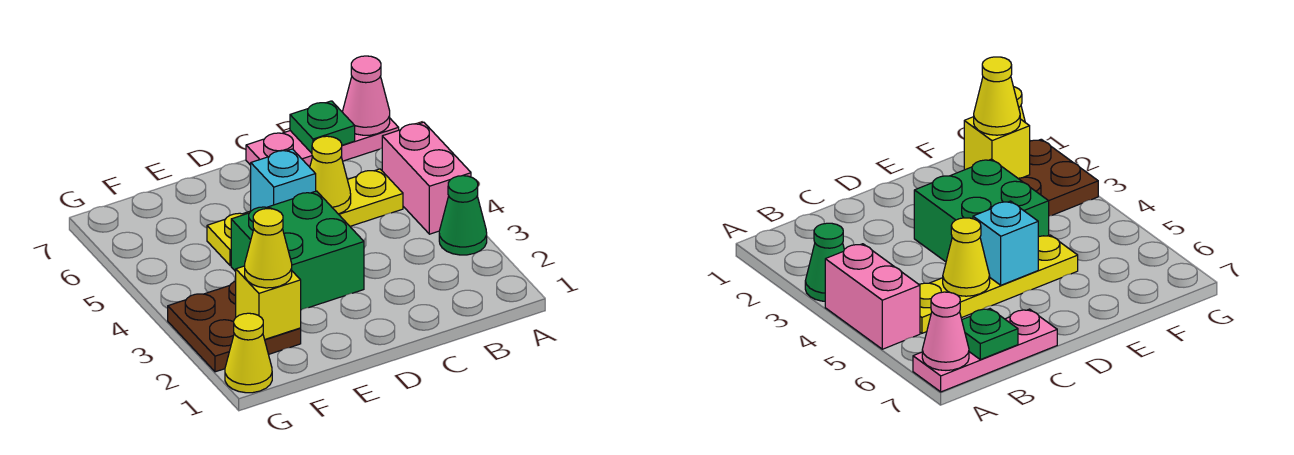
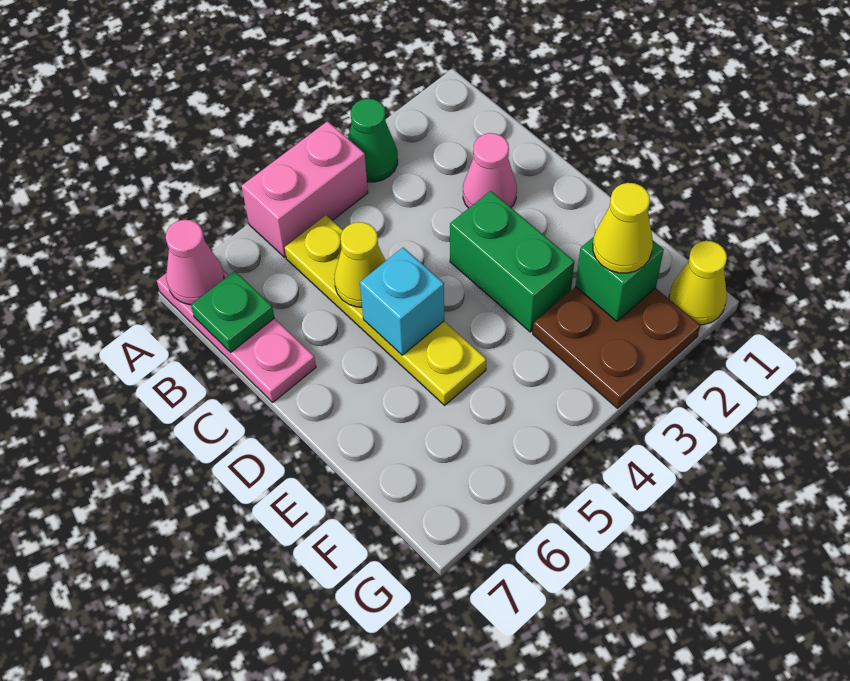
none -> pink cone C2 level 1
green brick D3:E4 level 1 -> green brick D3:E3 level 1
yellow brick F2 level 2 -> green brick F2 level 2

